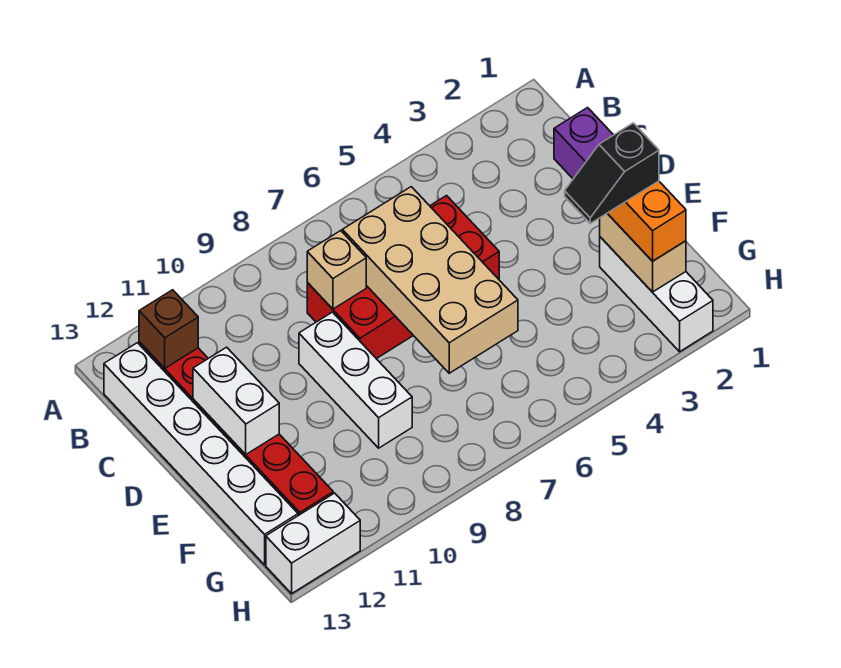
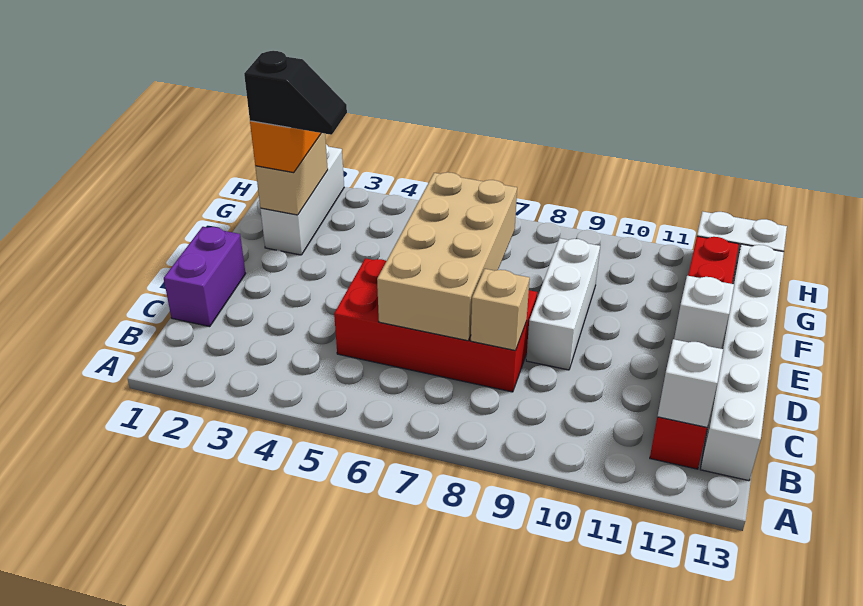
brown brick B12 level 2 -> white brick B12 level 2
white brick D12:E12 level 2 -> white brick D12 level 2

